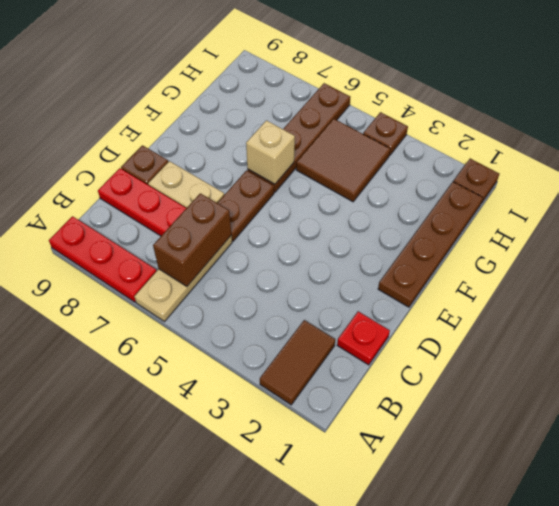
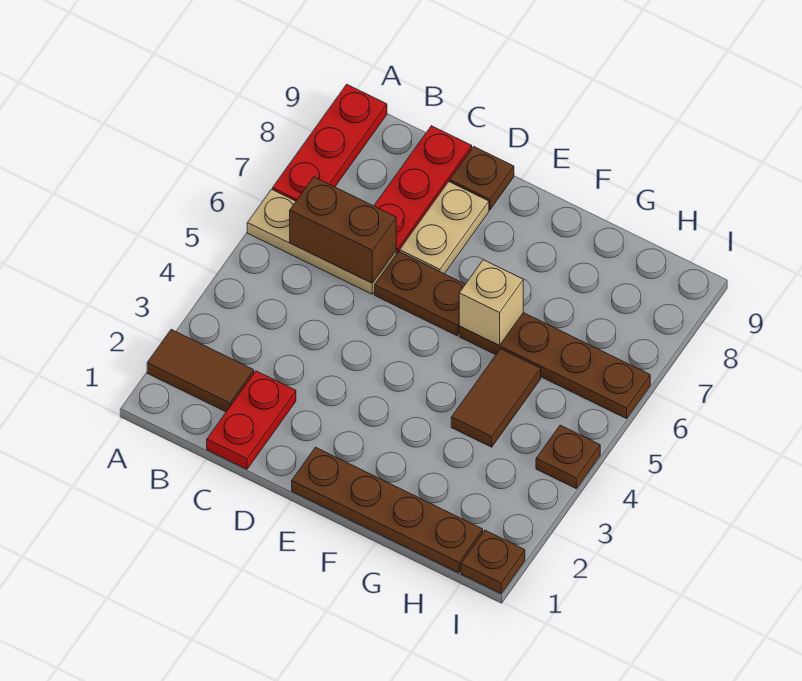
red plate C1 level 1 -> red plate C1:C2 level 1
brown tile G4:H5 level 1 -> brown tile G4:G5 level 1

